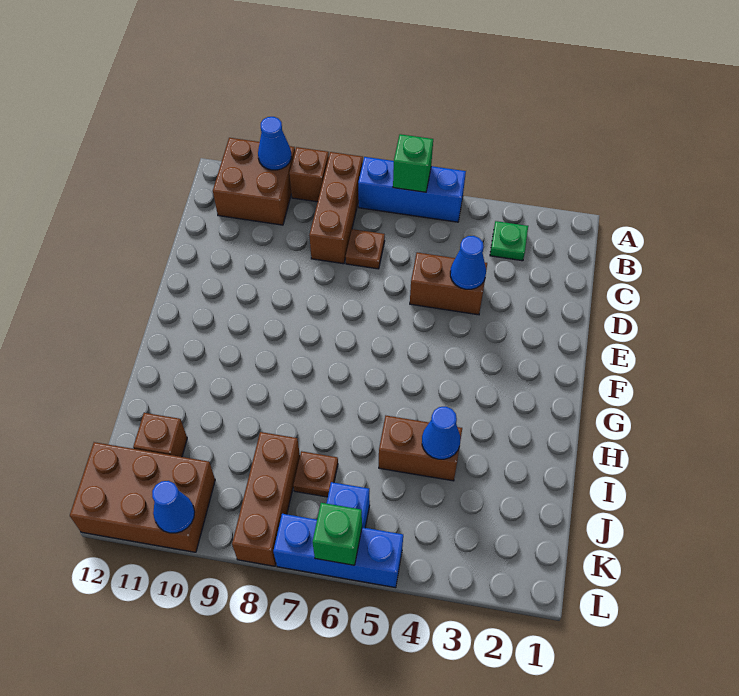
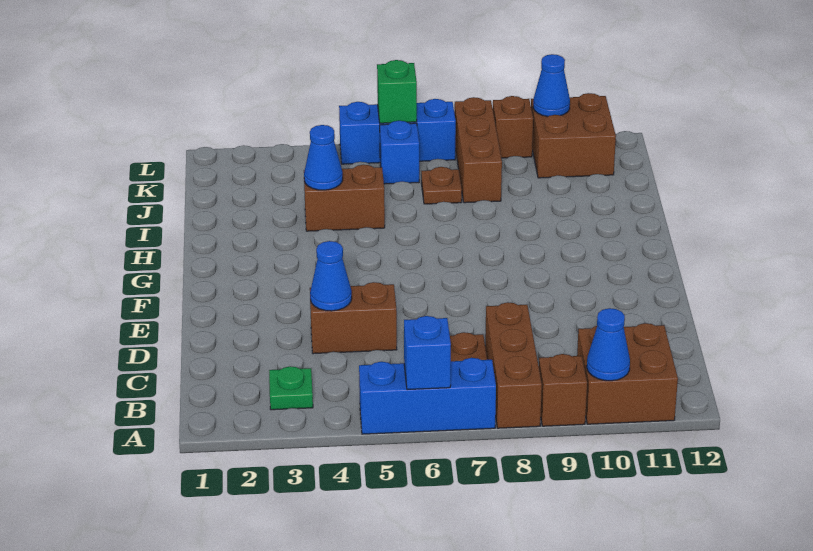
green brick A6 level 2 -> blue brick A6 level 2
brown brick J11 level 1 -> brown brick L9 level 1
brown brick K10:L12 level 1 -> brown brick K10:L11 level 1

